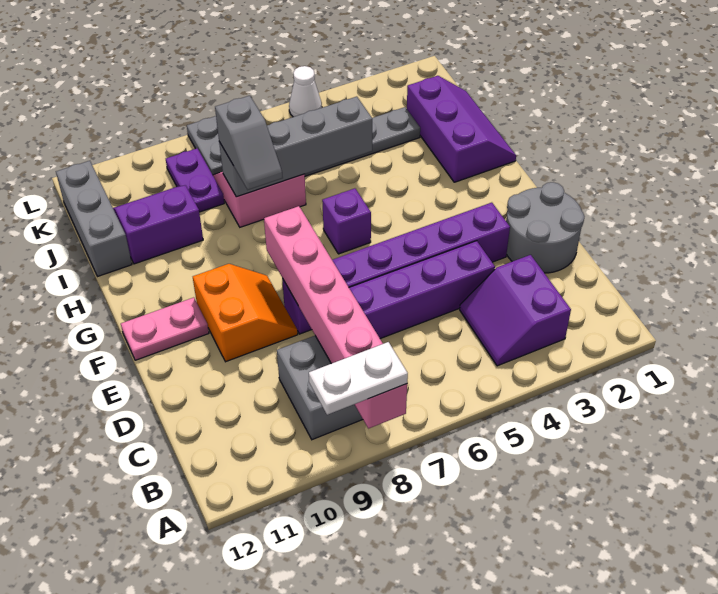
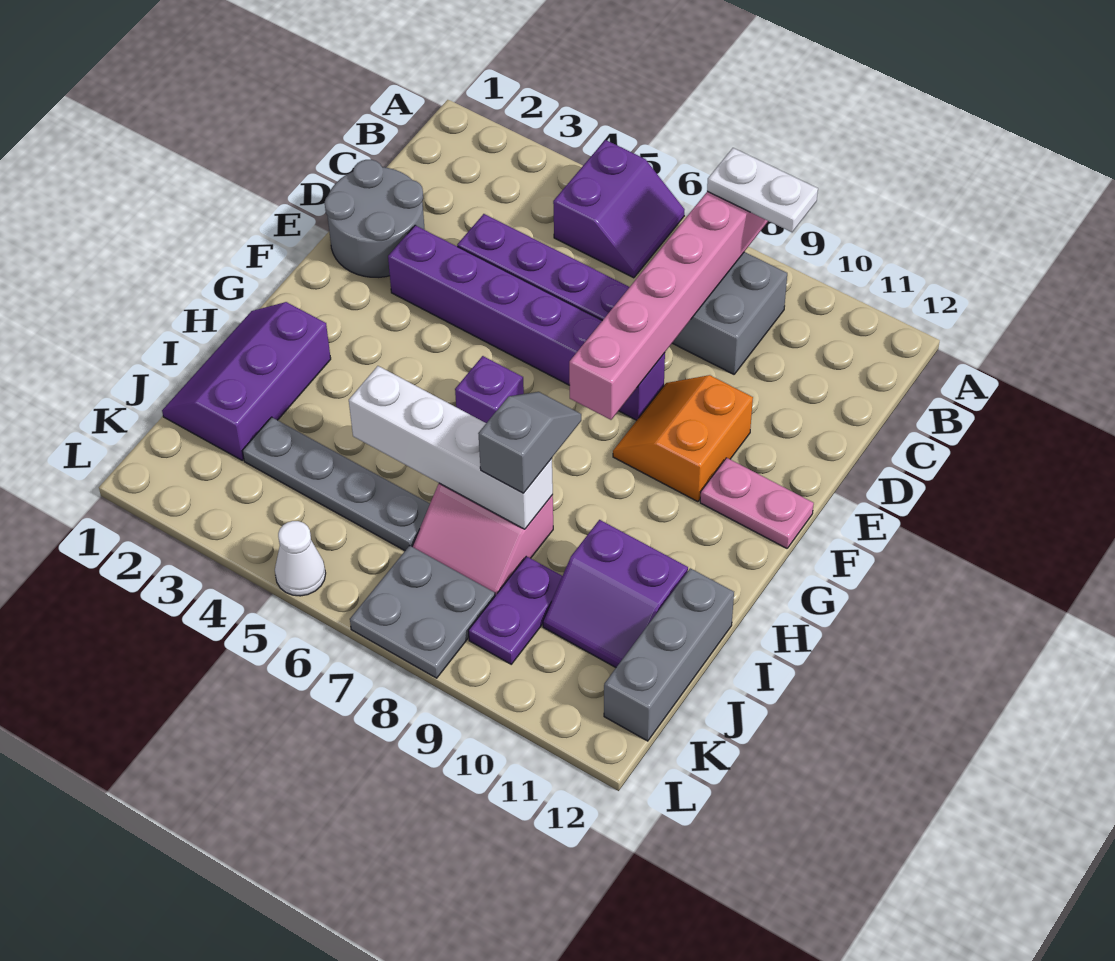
purple slope B3:C4 level 1 top 3 -> purple slope A5:B6 level 1 top 5
grey brick I5:I8 level 2 -> white brick I5:I8 level 2

